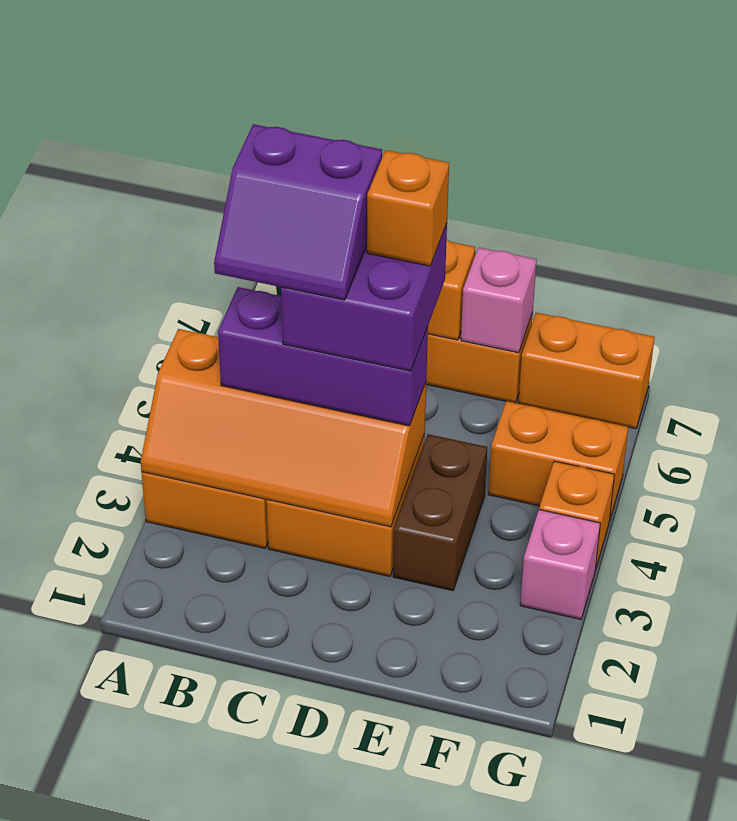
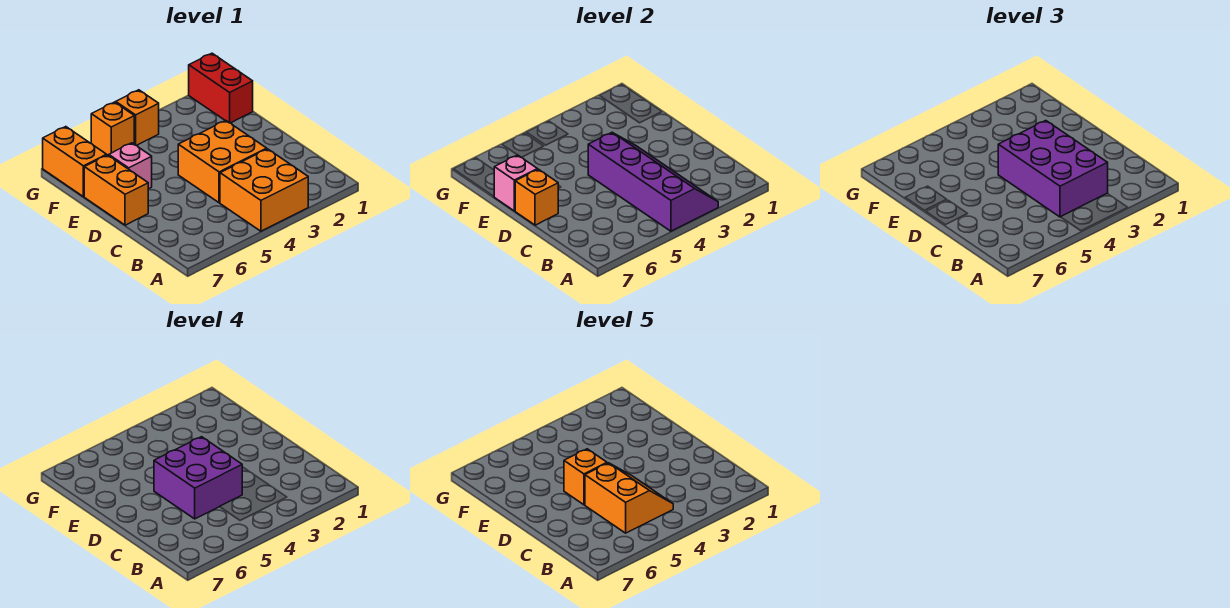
orange slope A3:D4 level 2 top 4 -> purple slope A3:D4 level 2 top 4
purple brick B4:D4 level 3 -> purple brick B3:D4 level 3
purple slope B4:C5 level 5 top 5 -> orange slope B4:C5 level 5 top 5
brown brick E3:E4 level 1 -> none
none -> red brick F1:G1 level 1
orange brick F5:G5 level 1 -> orange brick G5 level 1
pink brick G3 level 1 -> pink brick E6 level 1

